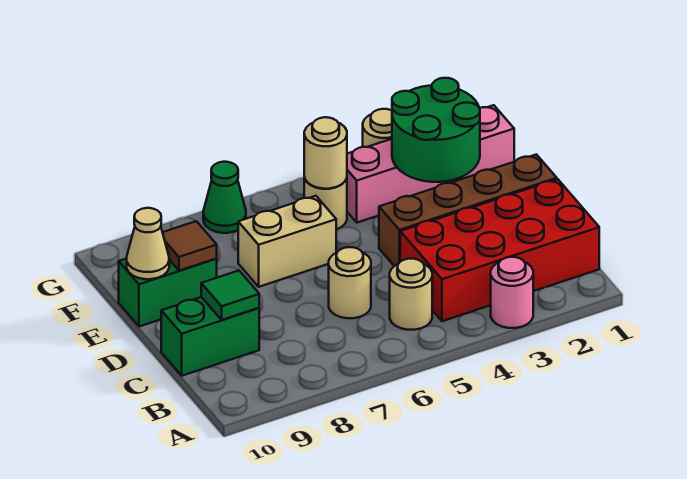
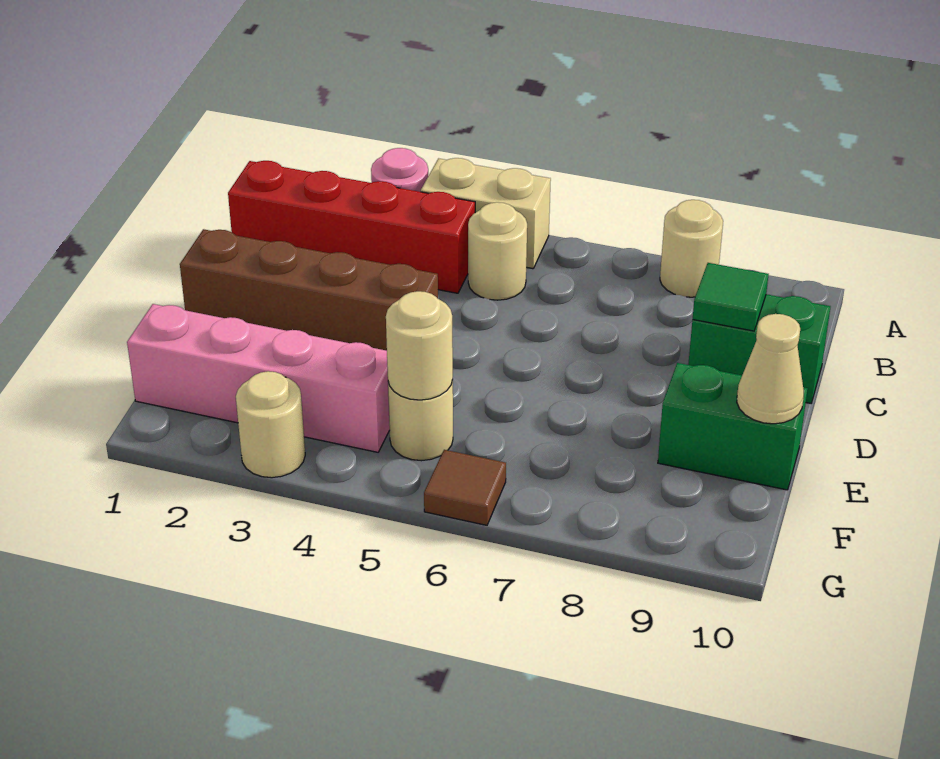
red brick B1:C4 level 1 -> red brick B1:B4 level 1
tan round brick C6 level 1 -> tan round brick A8 level 1
green round brick E2:F3 level 2 -> none
tan brick E6:E7 level 1 -> tan brick A4:A5 level 1
brown tile E9 level 2 -> brown tile G6 level 1
green cone G7 level 1 -> none

